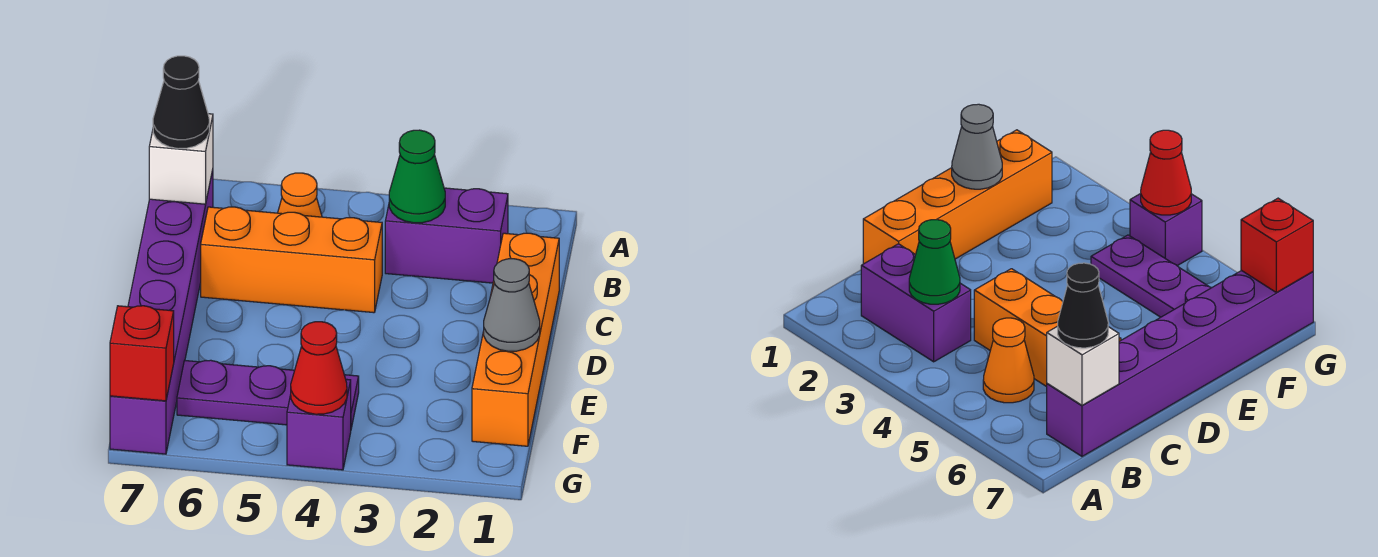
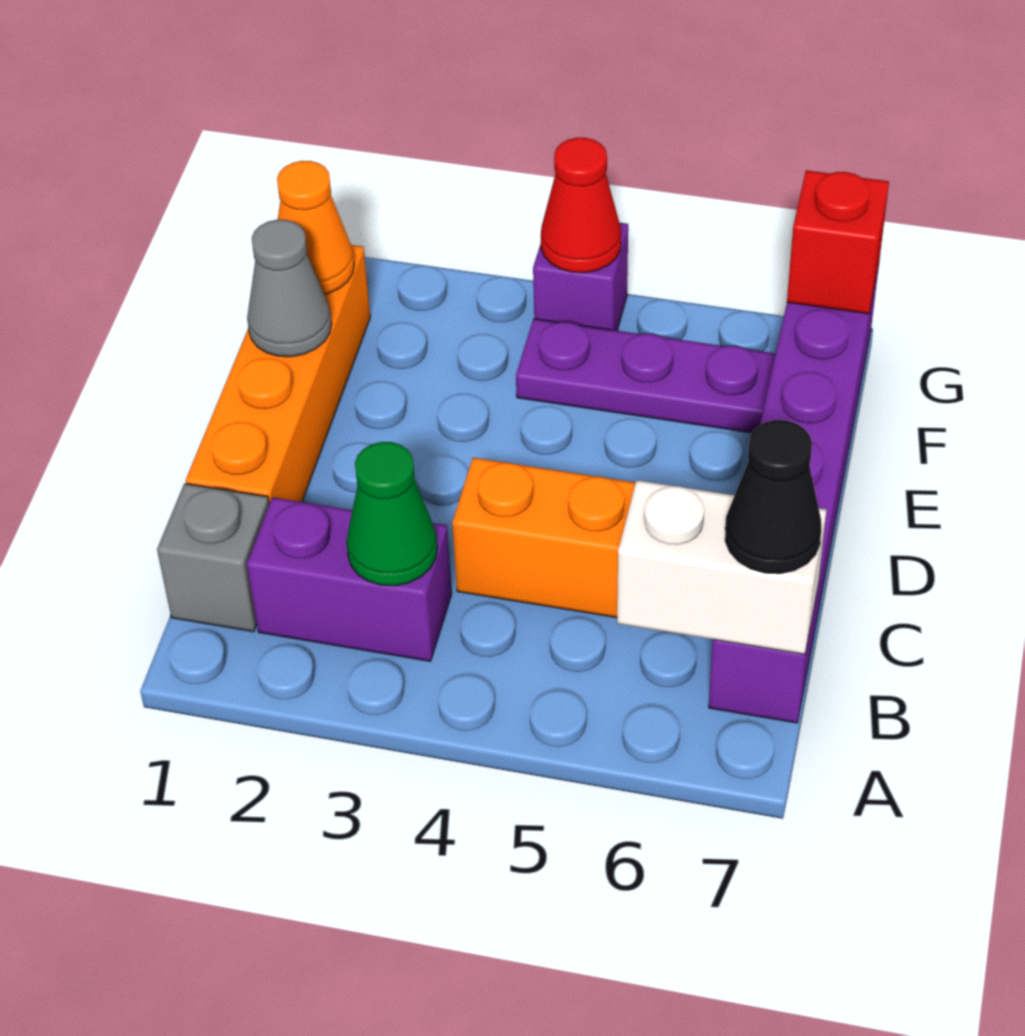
none -> grey brick B1 level 1
orange cone B5 level 1 -> orange cone F1 level 2
white brick B7 level 2 -> white brick B6:B7 level 2

